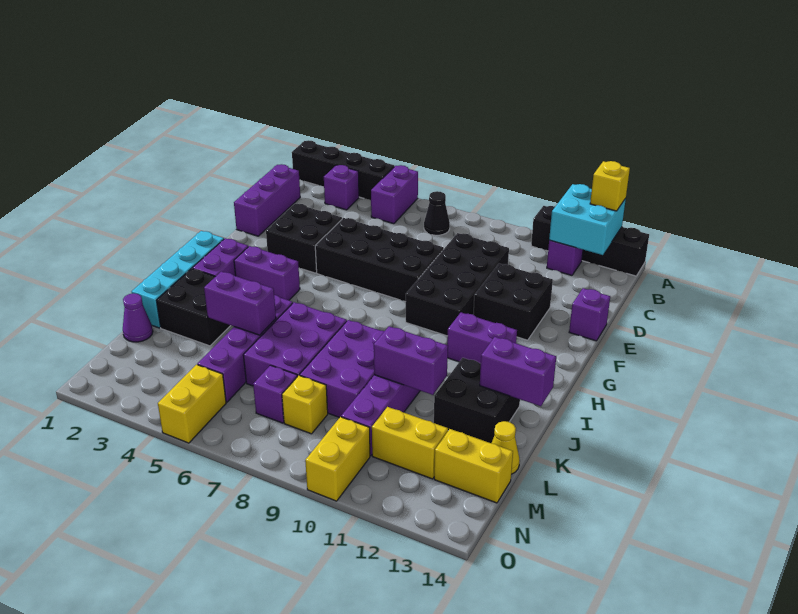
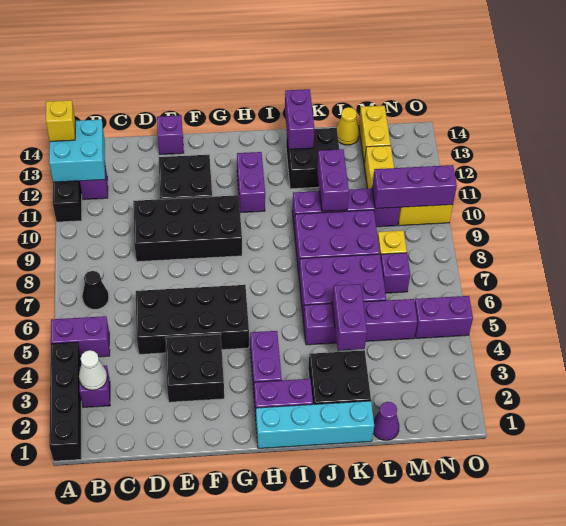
none -> white cone B3 level 2
purple brick C1:E1 level 1 -> purple brick M10:O10 level 2
black brick E5:F8 level 1 -> black brick D5:G6 level 1
yellow brick N5:O5 level 1 -> purple brick N5:O5 level 1

